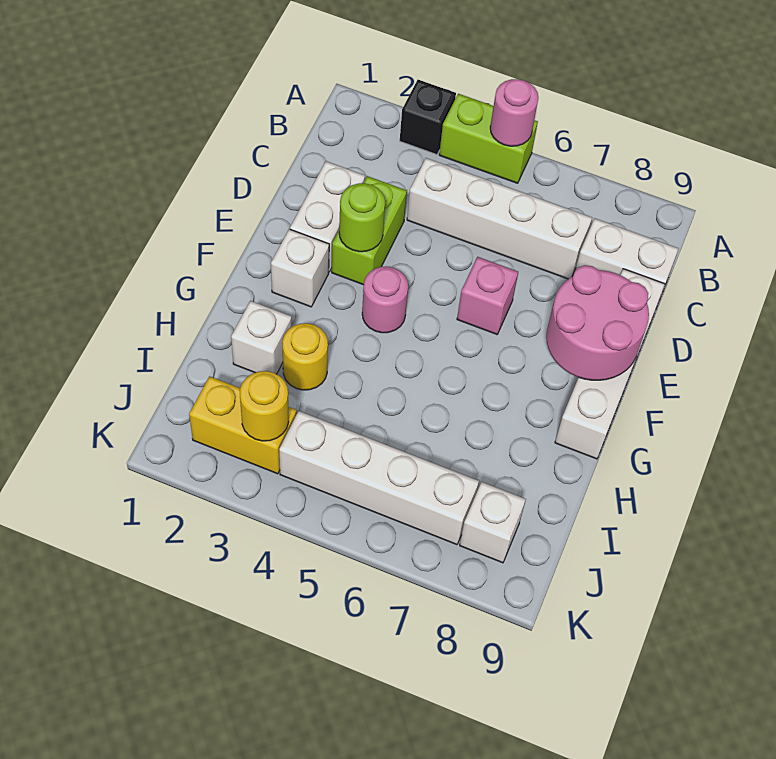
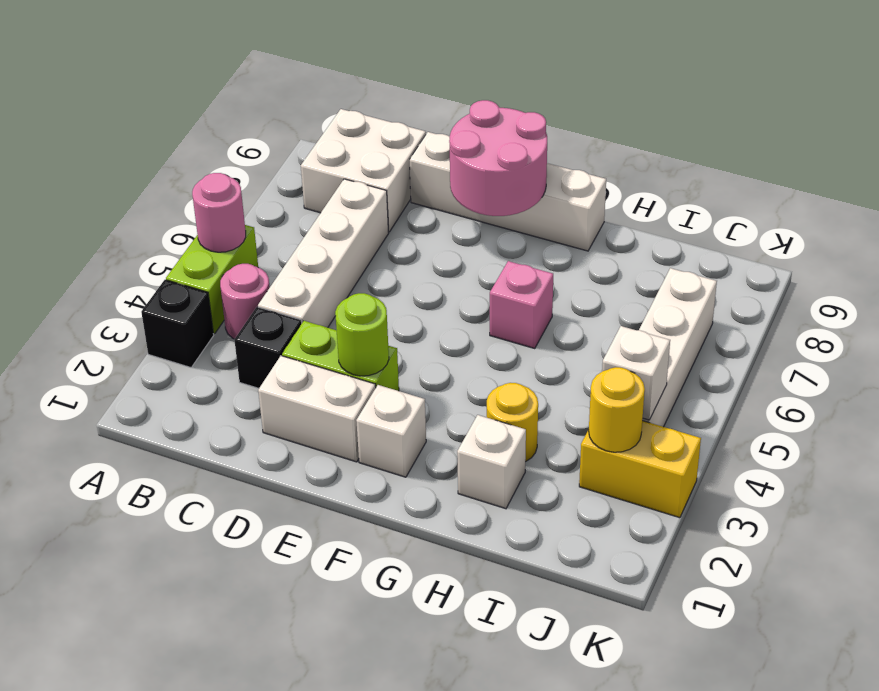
none -> black brick C3 level 1
white brick C8:C9 level 1 -> white brick B8:C9 level 1
pink brick E6 level 1 -> pink brick G6 level 1
pink round brick F4 level 1 -> pink round brick B4 level 1
yellow brick J2:J3 level 1 -> yellow brick J3:K3 level 1
white brick J8 level 1 -> white brick J4 level 2

